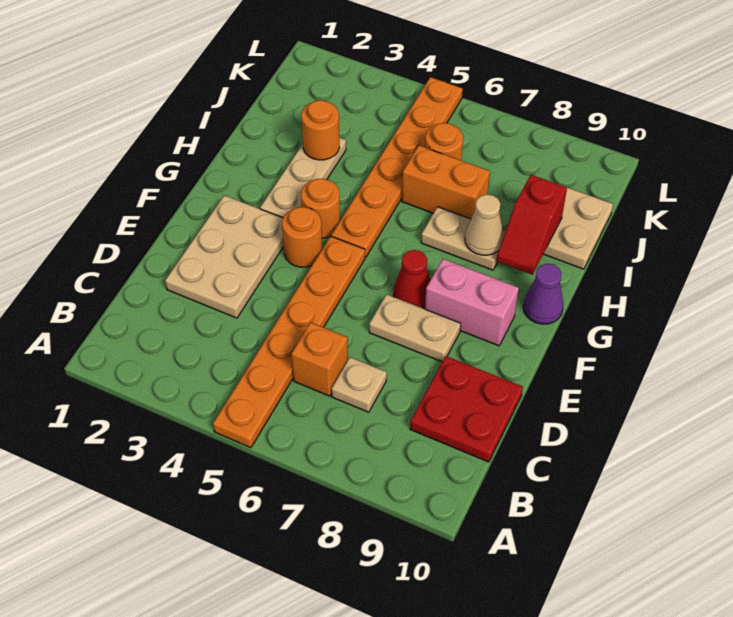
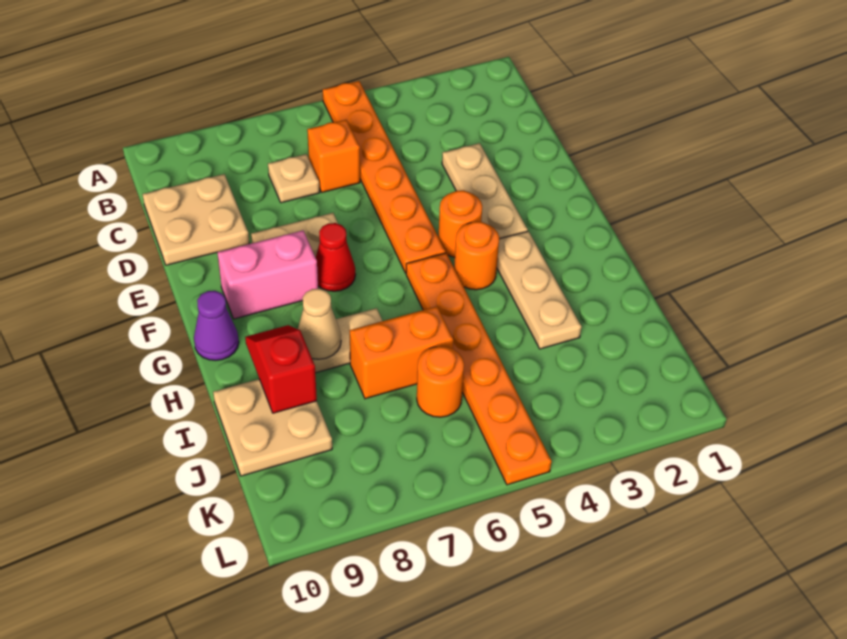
red plate C9:D10 level 1 -> tan plate C9:D10 level 1
tan plate D2:F3 level 1 -> tan plate D3:F3 level 1
orange round brick I3 level 2 -> none

